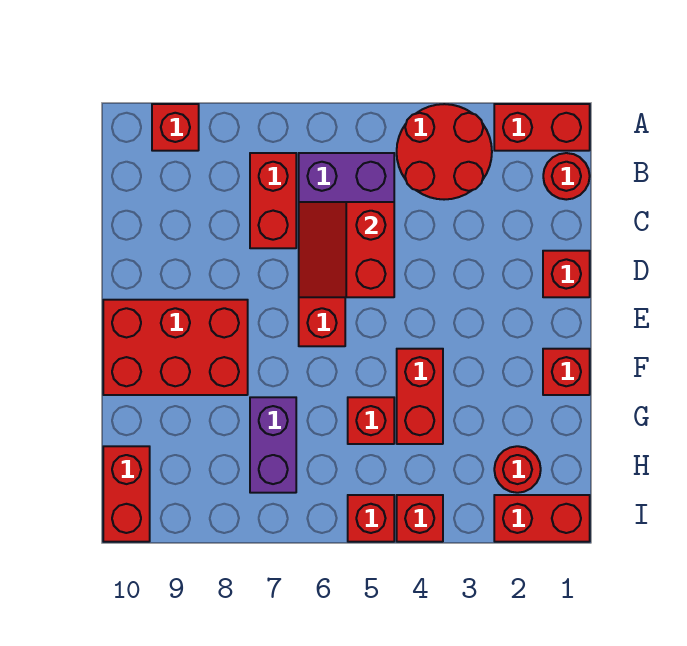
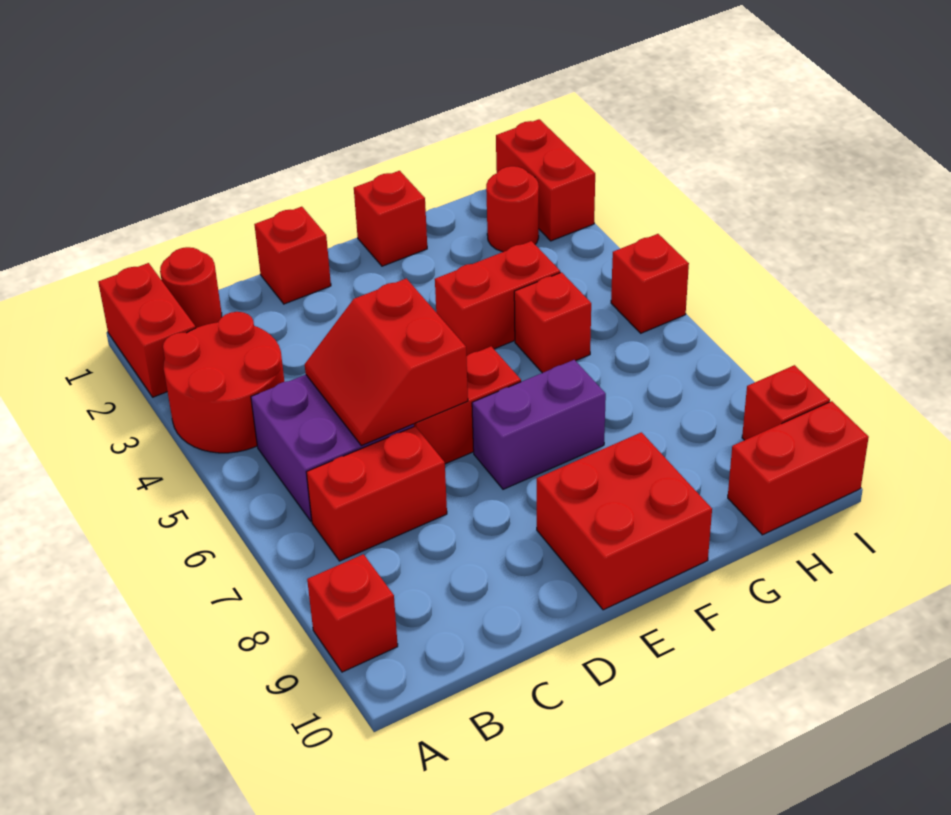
red slope C5:D6 level 2 top 5 -> red slope C5:D6 level 2 top D
red brick E8:F10 level 1 -> red brick E9:F10 level 1
purple brick G7:H7 level 1 -> purple brick E7:F7 level 1
red brick I4 level 1 -> red brick I9 level 1

